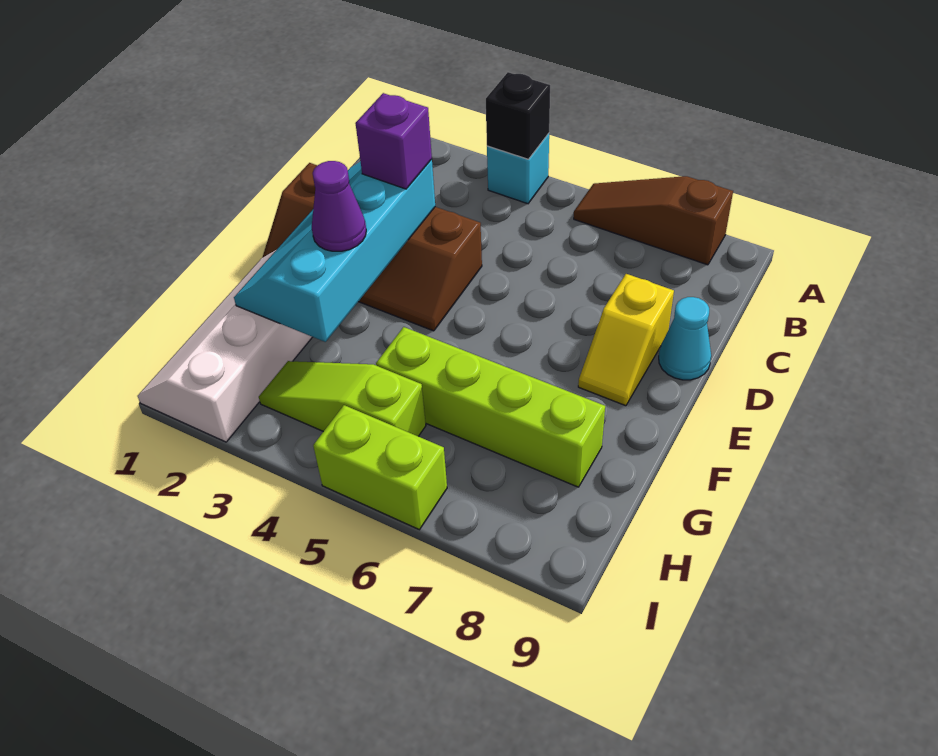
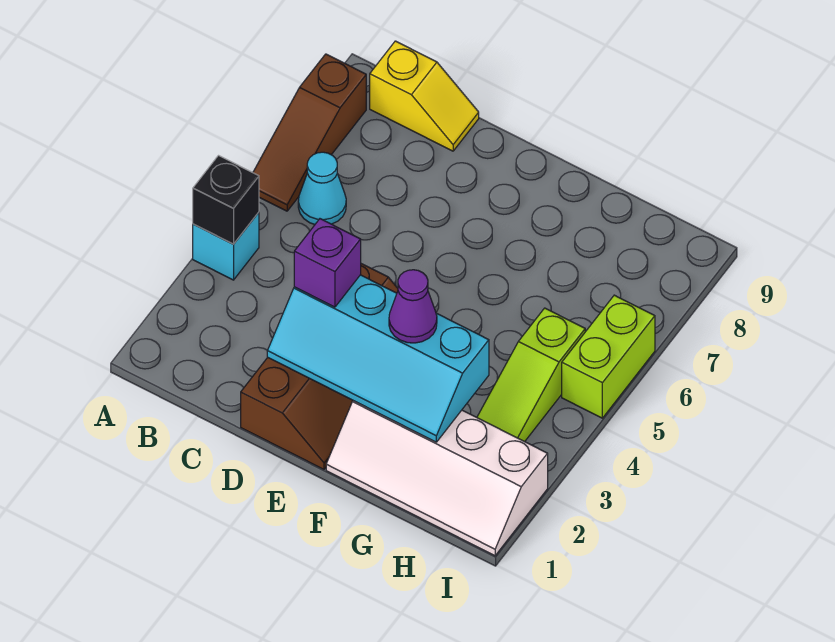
yellow slope D8:E8 level 1 top D -> yellow slope B9:C9 level 1 top B
cyan cone D9 level 1 -> cyan cone B6 level 1
lime brick G5:G8 level 1 -> none

